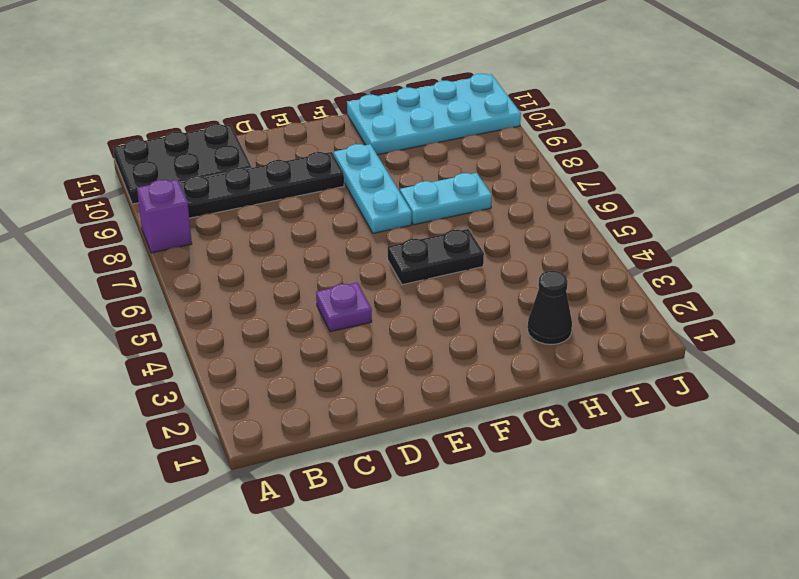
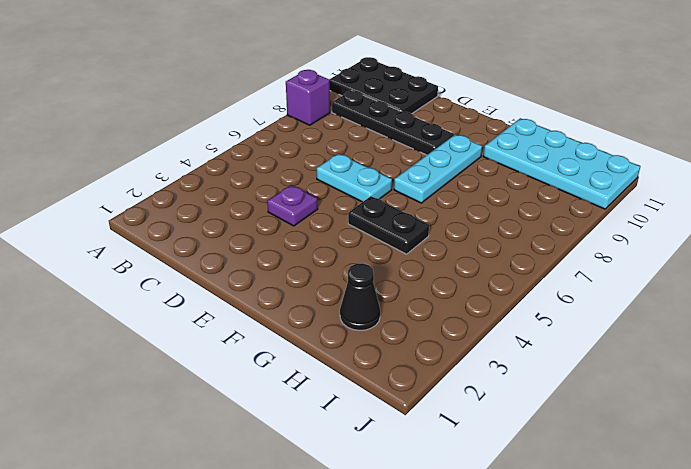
cyan plate G7:H7 level 1 -> cyan plate D6:E6 level 1

